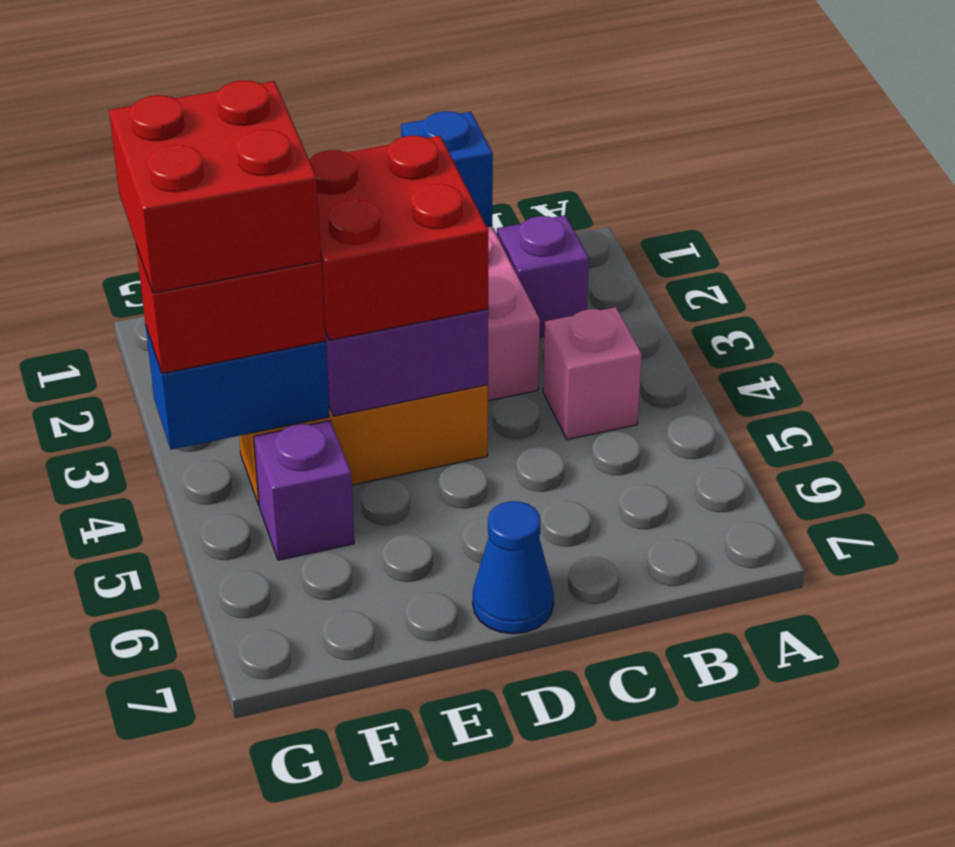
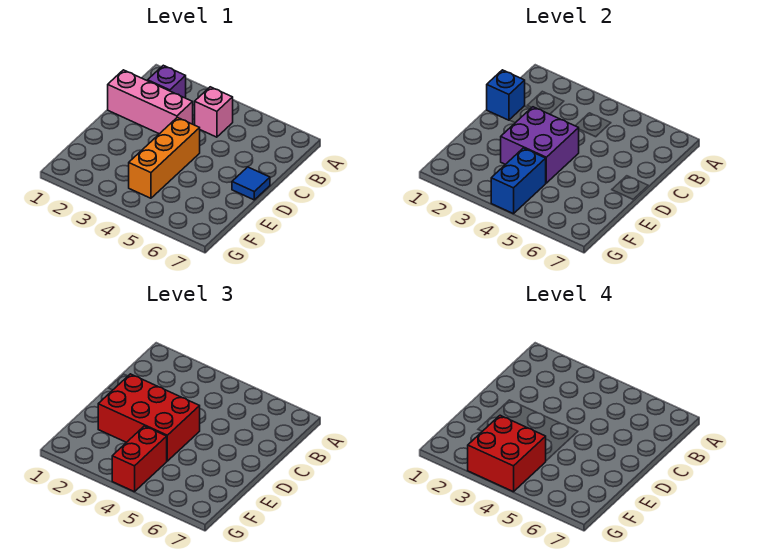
red brick D3:E4 level 3 -> red brick D2:E4 level 3
blue cone D7 level 1 -> blue tile D7 level 1
purple brick F5 level 1 -> none

